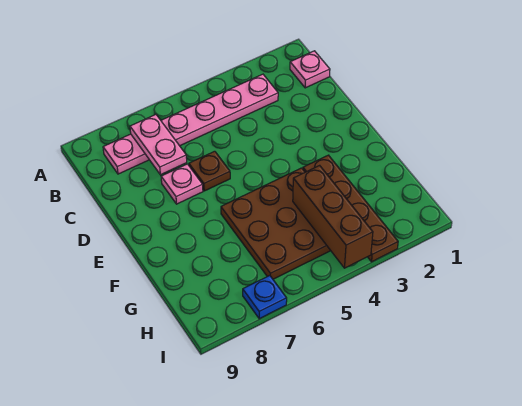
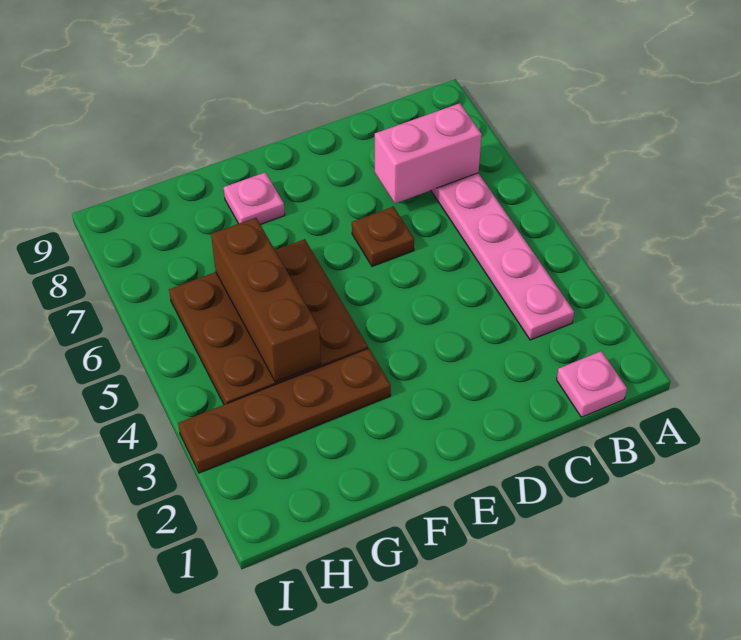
pink plate B7:C7 level 2 -> pink brick B7:C7 level 2
pink plate D7 level 1 -> pink plate F8 level 1
brown brick G4:I4 level 2 -> brown brick G4:G6 level 2
blue plate I7 level 1 -> none

